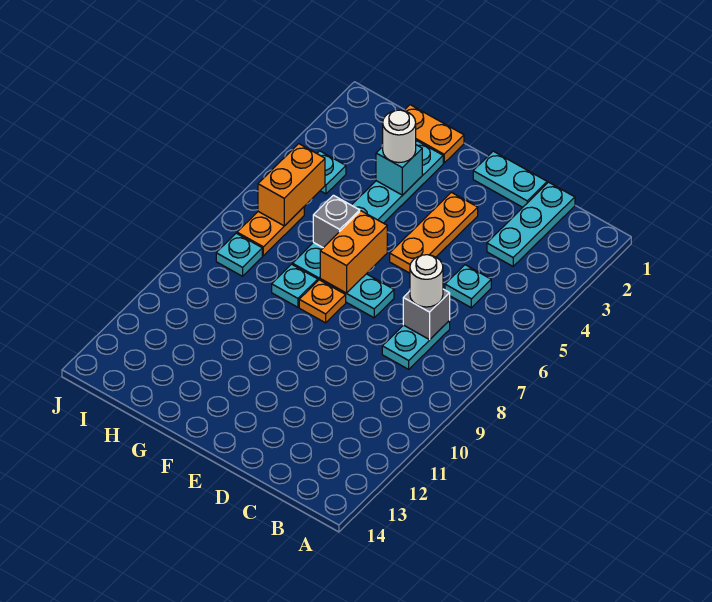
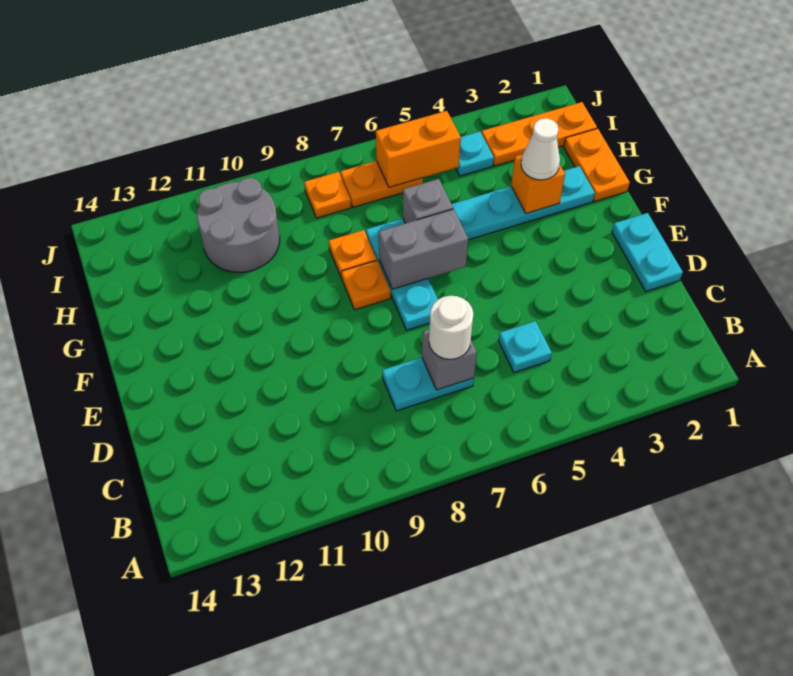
cyan plate C1:C3 level 1 -> none
orange plate E3:E5 level 1 -> orange plate I1:I3 level 1
orange brick F6:F7 level 2 -> grey brick F6:F7 level 2
cyan brick G3 level 2 -> orange brick G3 level 2
white round brick G3 level 3 -> white cone G3 level 3
cyan plate G8 level 1 -> orange plate G8 level 1
none -> grey round brick H10:I11 level 1
cyan plate I8 level 1 -> orange plate I8 level 1

